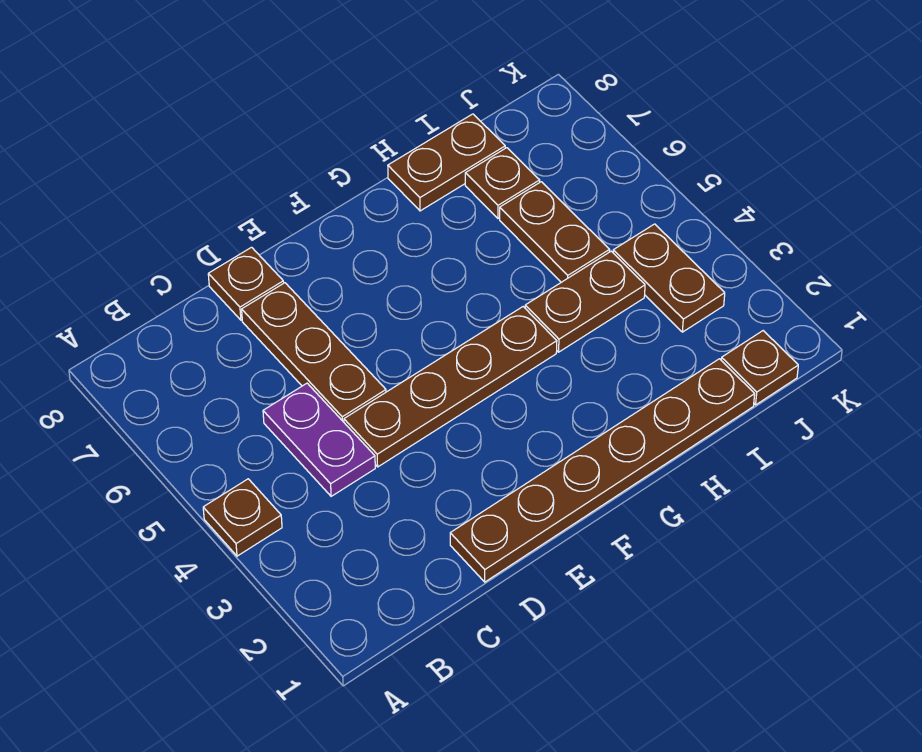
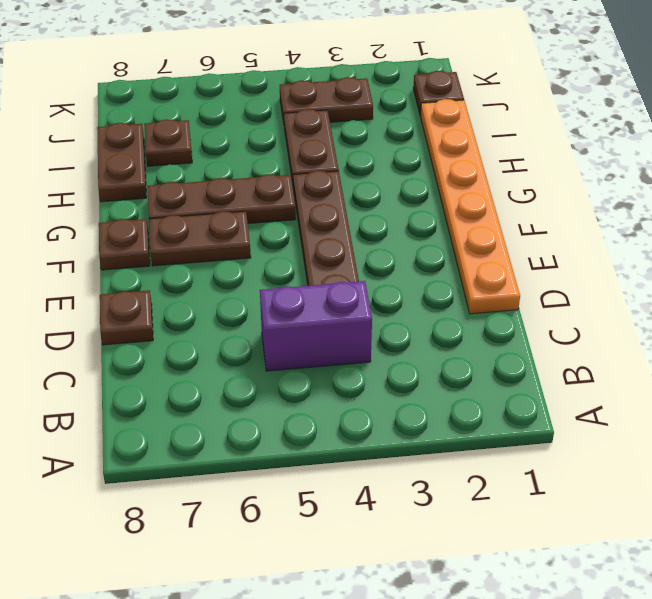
brown plate A4 level 1 -> brown plate F8 level 1
purple plate C4:C5 level 1 -> purple brick C4:C5 level 1
brown plate D1:I1 level 1 -> orange plate D1:I1 level 1
brown plate D5:D7 level 1 -> brown plate G5:G7 level 1
brown plate I5:I6 level 1 -> brown plate F6:F7 level 1

